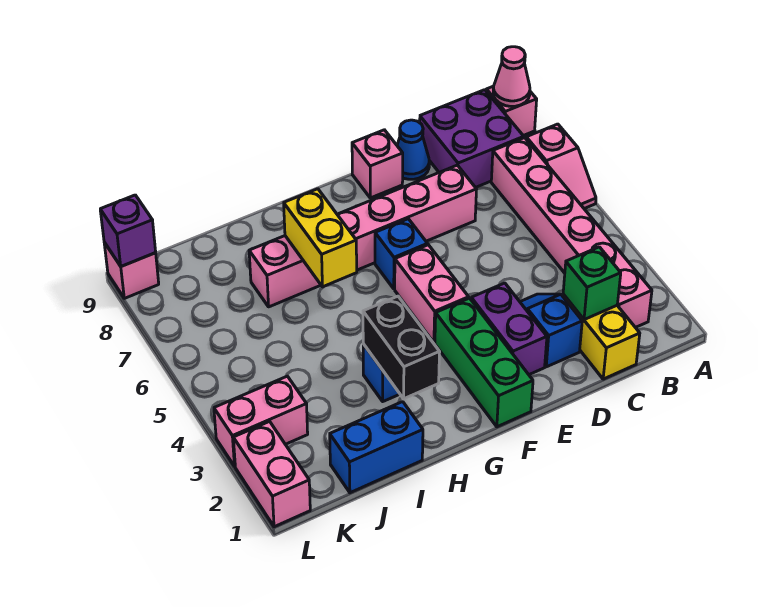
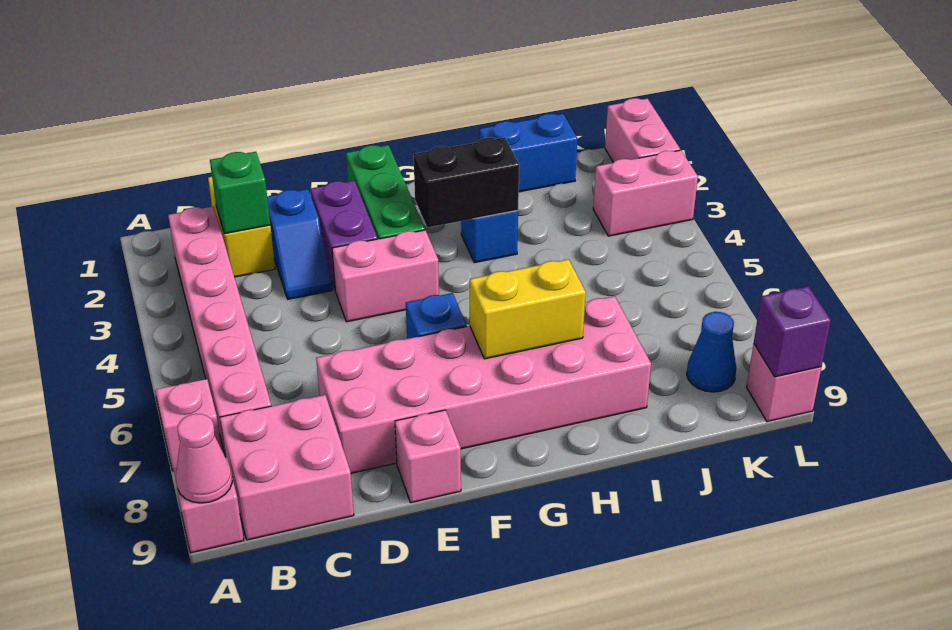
purple brick B8:C9 level 1 -> pink brick B8:C9 level 1
pink brick D7:I7 level 1 -> pink brick D7:I8 level 1
blue cone D9 level 1 -> blue cone K8 level 1
pink brick F4:F5 level 1 -> pink brick E4:F4 level 1
black brick H2:H3 level 2 -> black brick G3:H3 level 2
yellow brick H6:H7 level 2 -> yellow brick G7:H7 level 2

